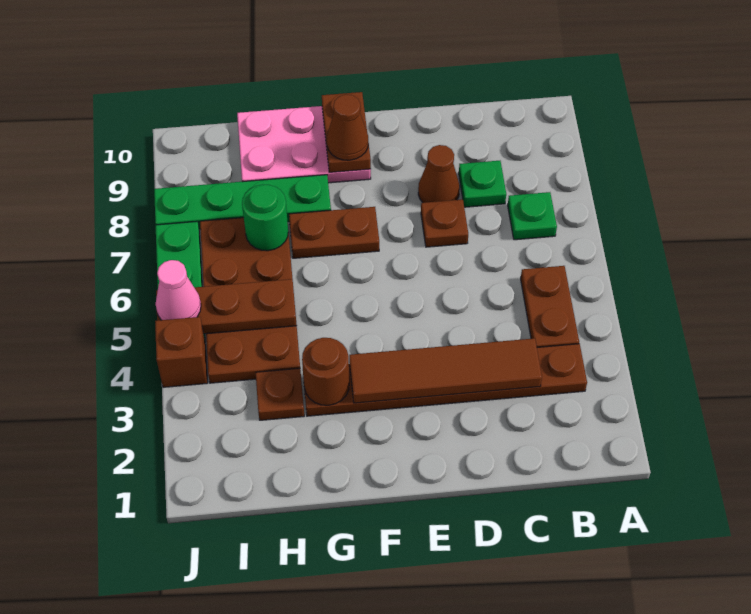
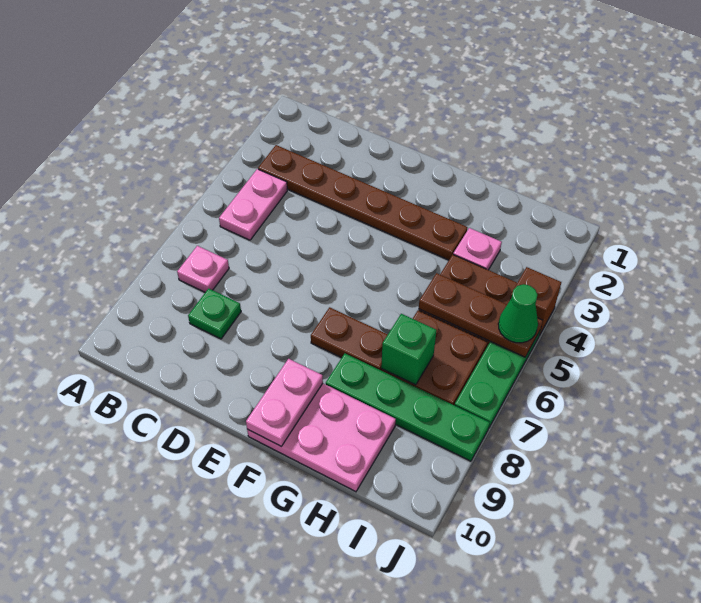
brown plate B4:B5 level 1 -> pink plate B4:B5 level 1
green plate B7 level 1 -> pink plate B7 level 1
brown tile C3:F3 level 2 -> none
brown plate D7 level 1 -> none
brown cone D8 level 1 -> none
brown plate F9:F10 level 2 -> pink plate F9:F10 level 2
brown cone F9 level 3 -> none
brown round brick G3 level 2 -> none
brown plate H3 level 1 -> pink plate H3 level 1
green round brick H7 level 2 -> green brick H7 level 2
pink cone J5 level 3 -> green cone J5 level 3

